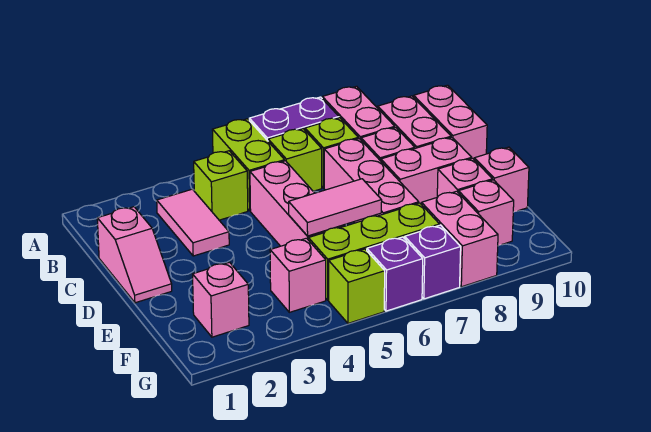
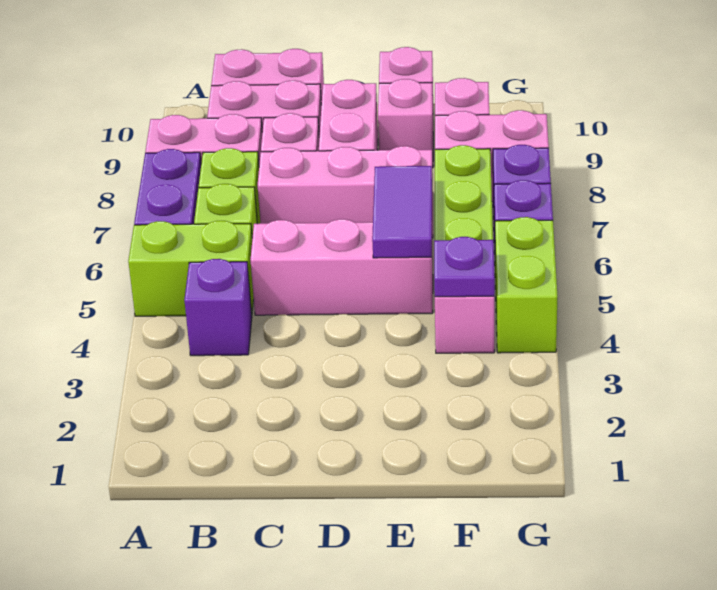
pink tile B3:C3 level 1 -> none
lime brick B4 level 1 -> purple brick B4 level 1
pink slope C1:D1 level 1 top C -> none
pink tile E5:E6 level 2 -> purple tile E5:E6 level 2
pink brick F2 level 1 -> none
none -> purple plate F4 level 2
lime brick G5 level 1 -> lime brick G4:G5 level 1

